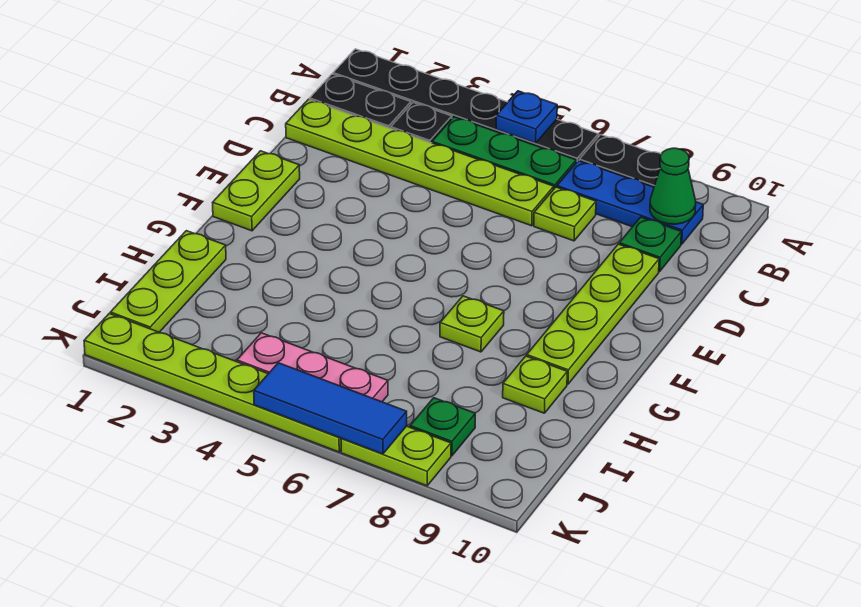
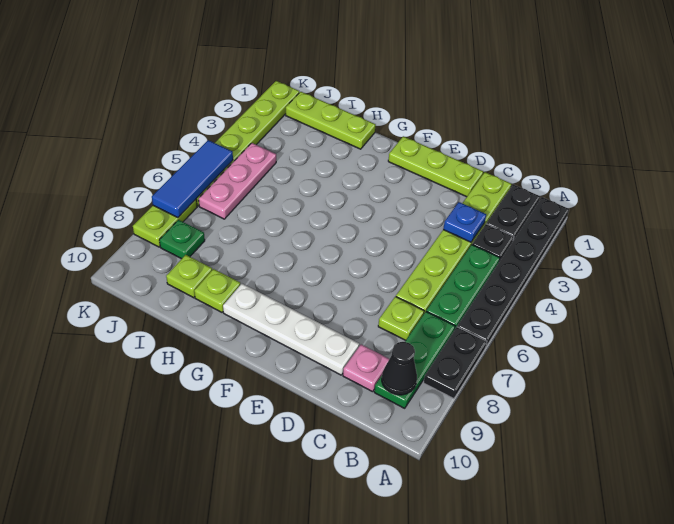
blue plate A5 level 2 -> blue plate C3 level 2
blue plate B7:B9 level 1 -> green plate B7:B9 level 1
green cone B9 level 2 -> black cone B9 level 2
green plate C9 level 1 -> pink plate C9 level 1
lime plate D9:G9 level 1 -> white plate D9:G9 level 1
lime plate E1:F1 level 1 -> lime plate D1:F1 level 1
lime plate G7 level 1 -> lime plate I9 level 1

